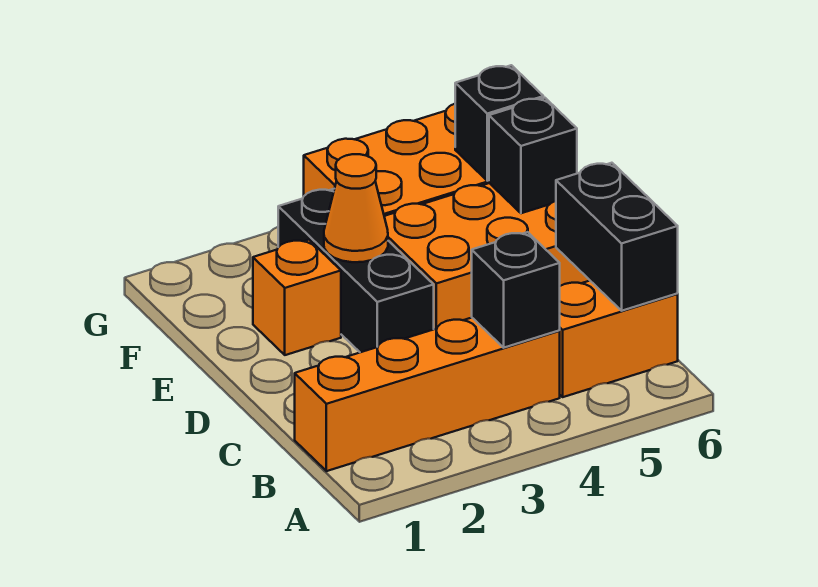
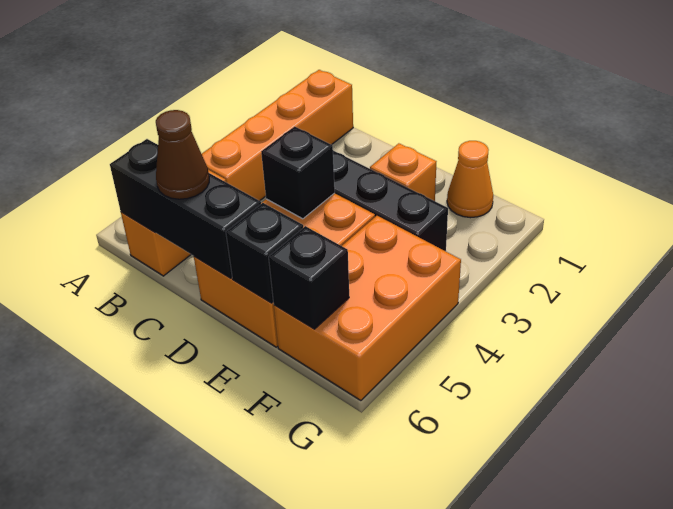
black brick B4 level 2 -> black brick D4 level 2
black brick B6:C6 level 2 -> black brick B6:D6 level 2
none -> brown cone C6 level 3
orange cone E3 level 2 -> orange cone F1 level 1

